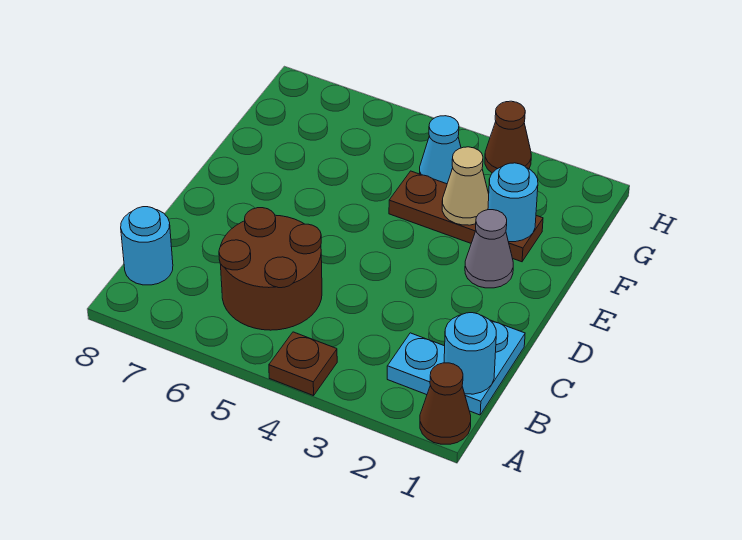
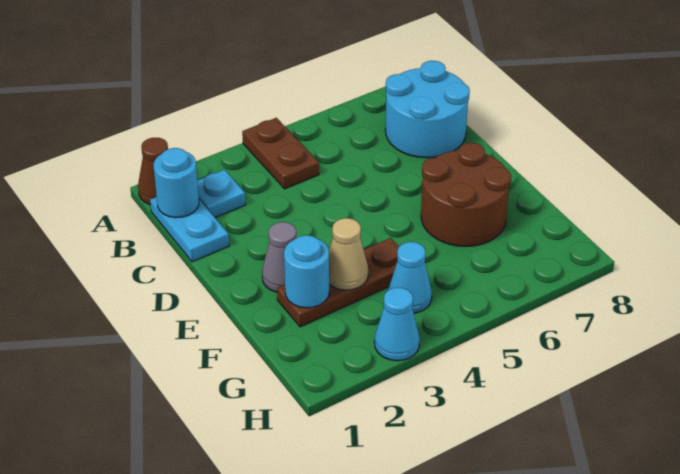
brown plate A4 level 1 -> brown plate A4:B4 level 1
brown round brick B5:C6 level 1 -> brown round brick E6:F7 level 1
cyan round brick B8 level 1 -> cyan round brick B7:C8 level 1
brown cone H3 level 1 -> cyan cone H3 level 1

